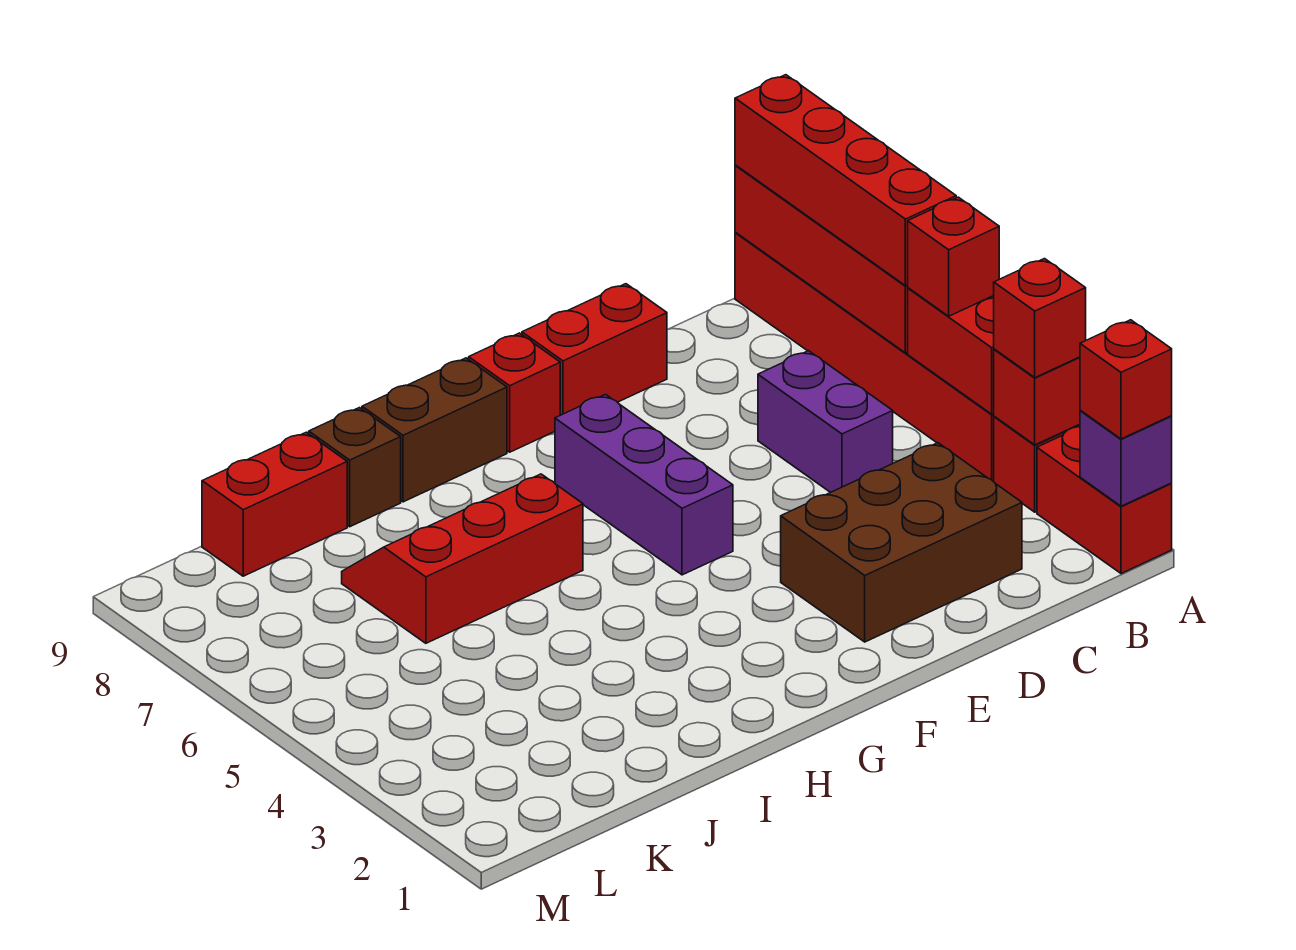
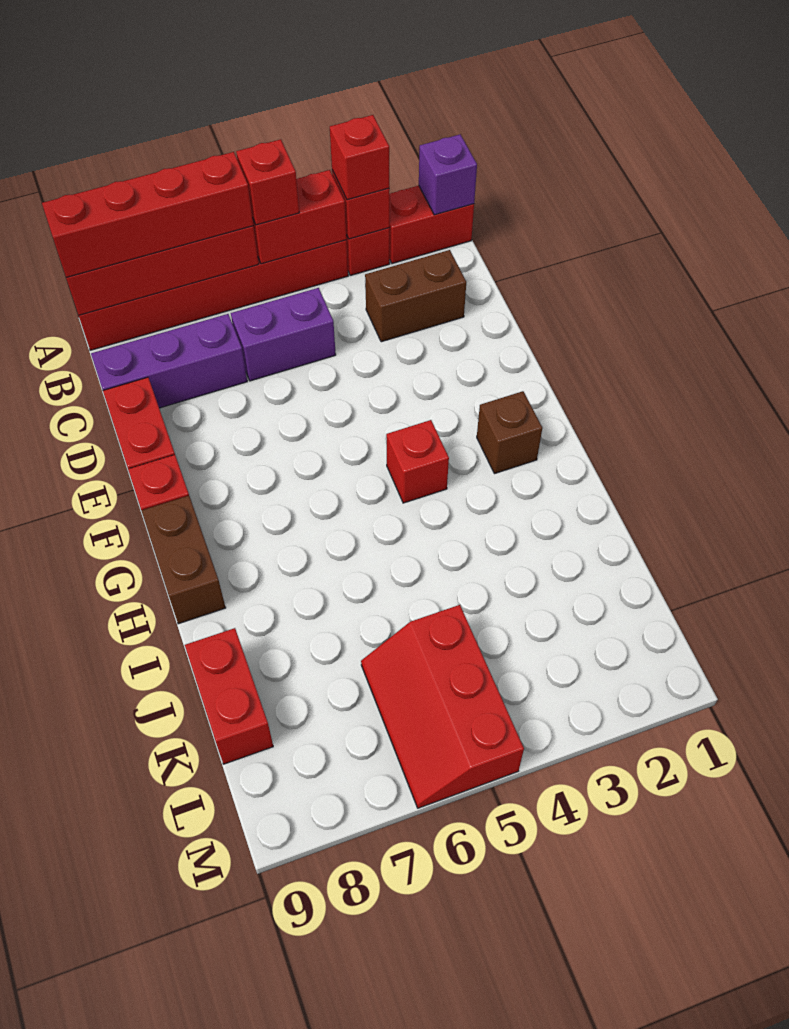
red brick A1 level 3 -> red brick G4 level 1
brown brick C2:E3 level 1 -> brown brick C2:C3 level 1
purple brick F5:F7 level 1 -> purple brick C7:C9 level 1
red slope H6:J7 level 1 top 6 -> red slope K5:M6 level 1 top 5
brown brick I9 level 1 -> brown brick G2 level 1

